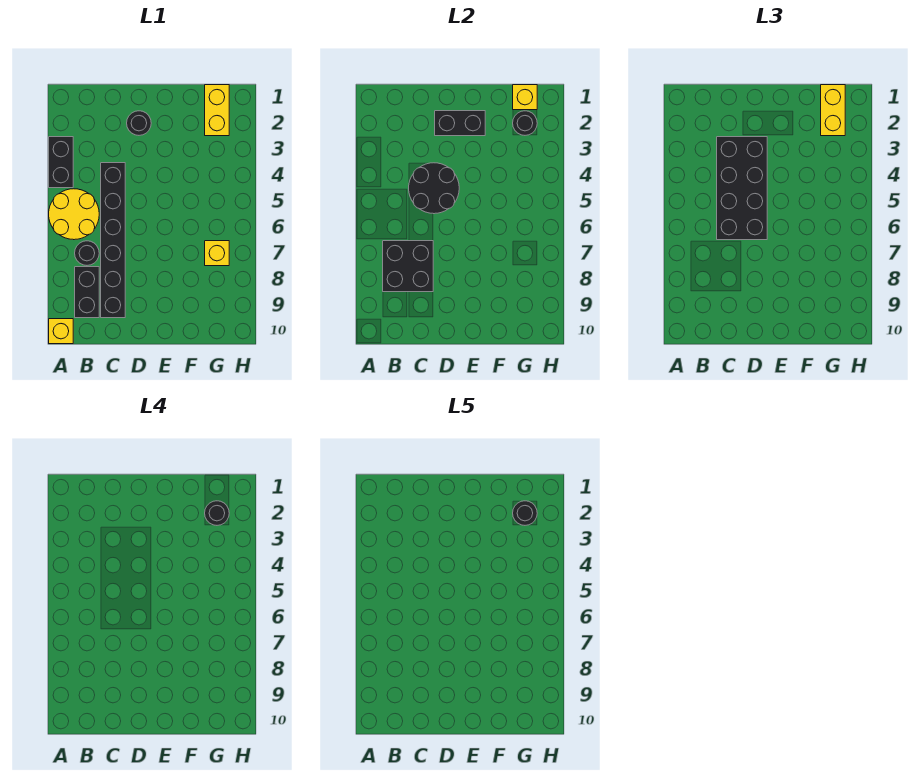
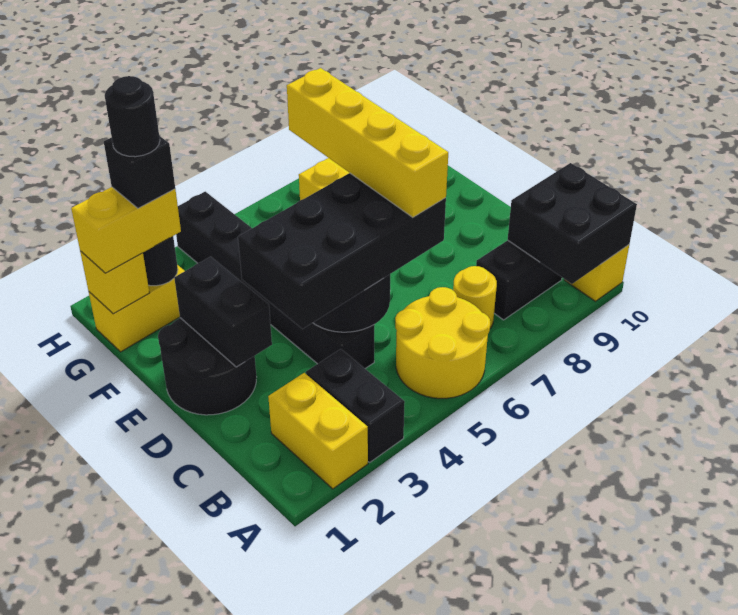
none -> yellow brick A2:B2 level 1
black brick A3:A4 level 1 -> black brick A3:B3 level 1
black round brick B7 level 1 -> yellow round brick B7 level 1
black brick B7:C8 level 2 -> black brick A9:B10 level 2
black brick C4:C9 level 1 -> black brick C4:H4 level 1
none -> yellow brick C6:F6 level 4
black round brick D2 level 1 -> black round brick D1:E2 level 1
black round brick G2 level 4 -> black brick G2 level 4

